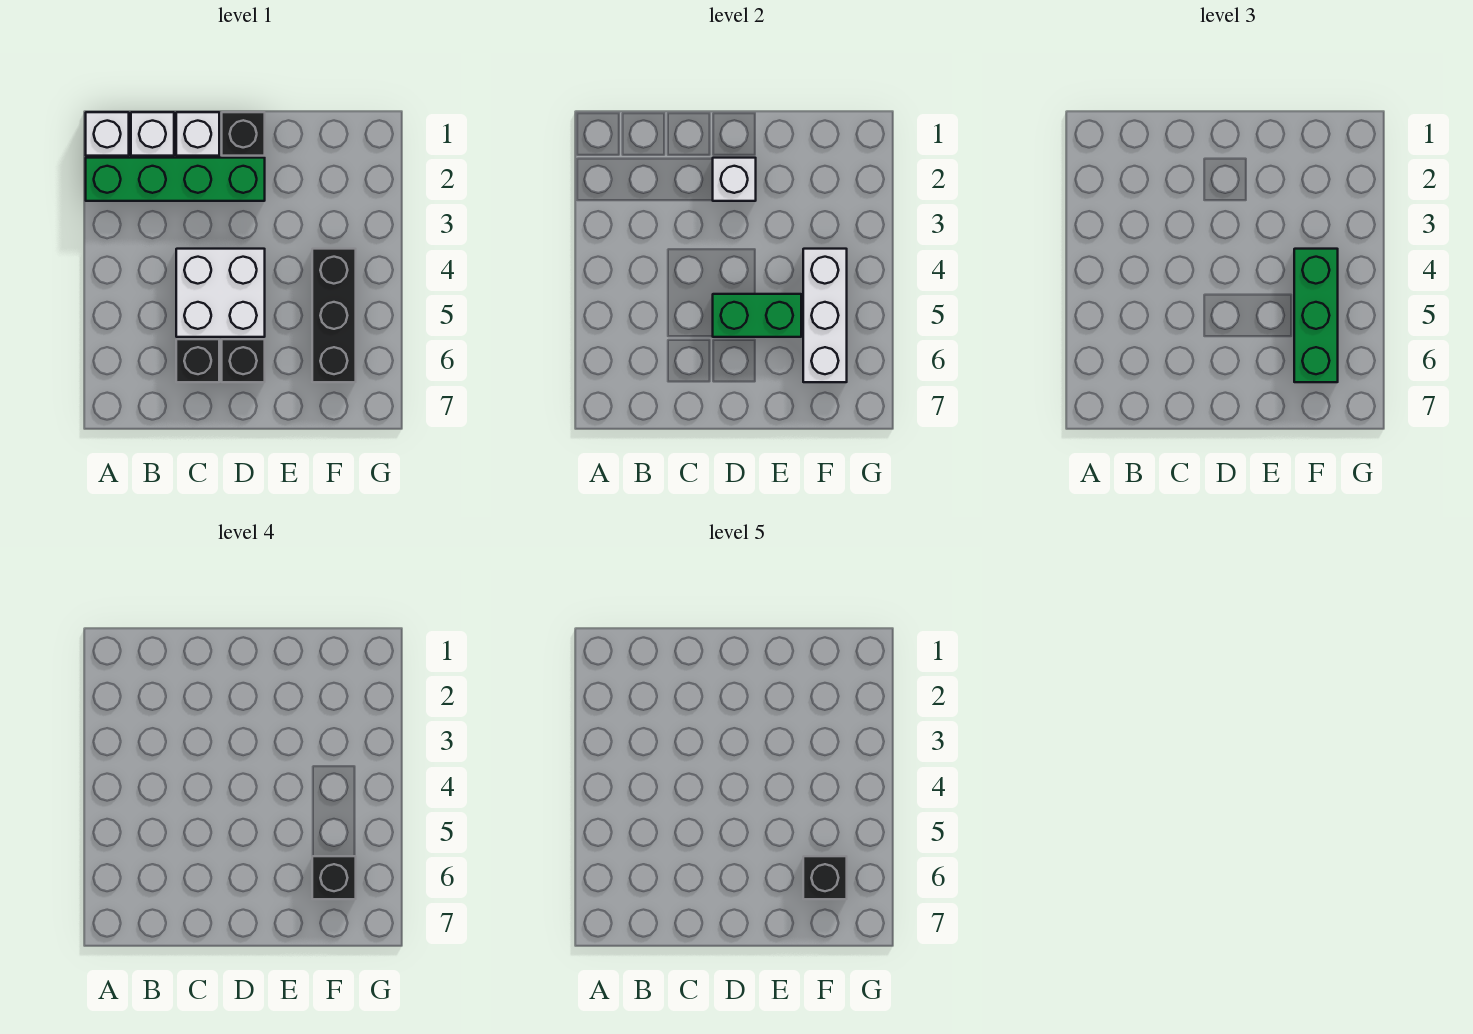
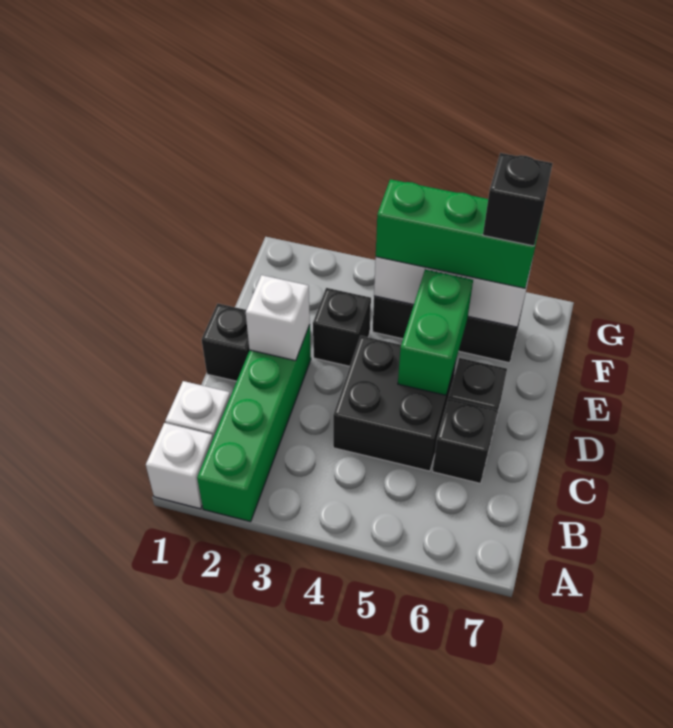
white brick C1 level 1 -> none
white brick C4:D5 level 1 -> black brick C4:D5 level 1
black brick F6 level 5 -> black brick E3 level 1

